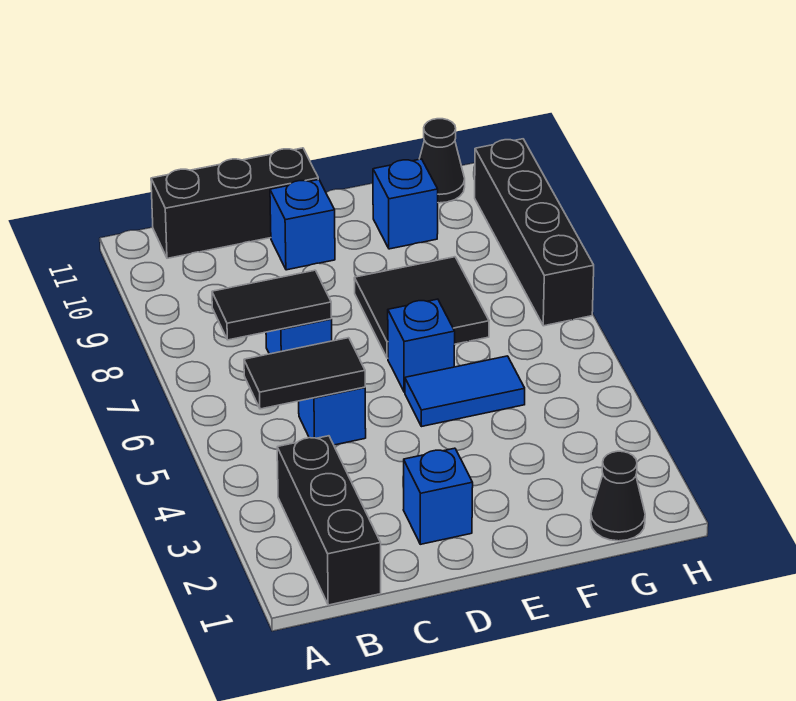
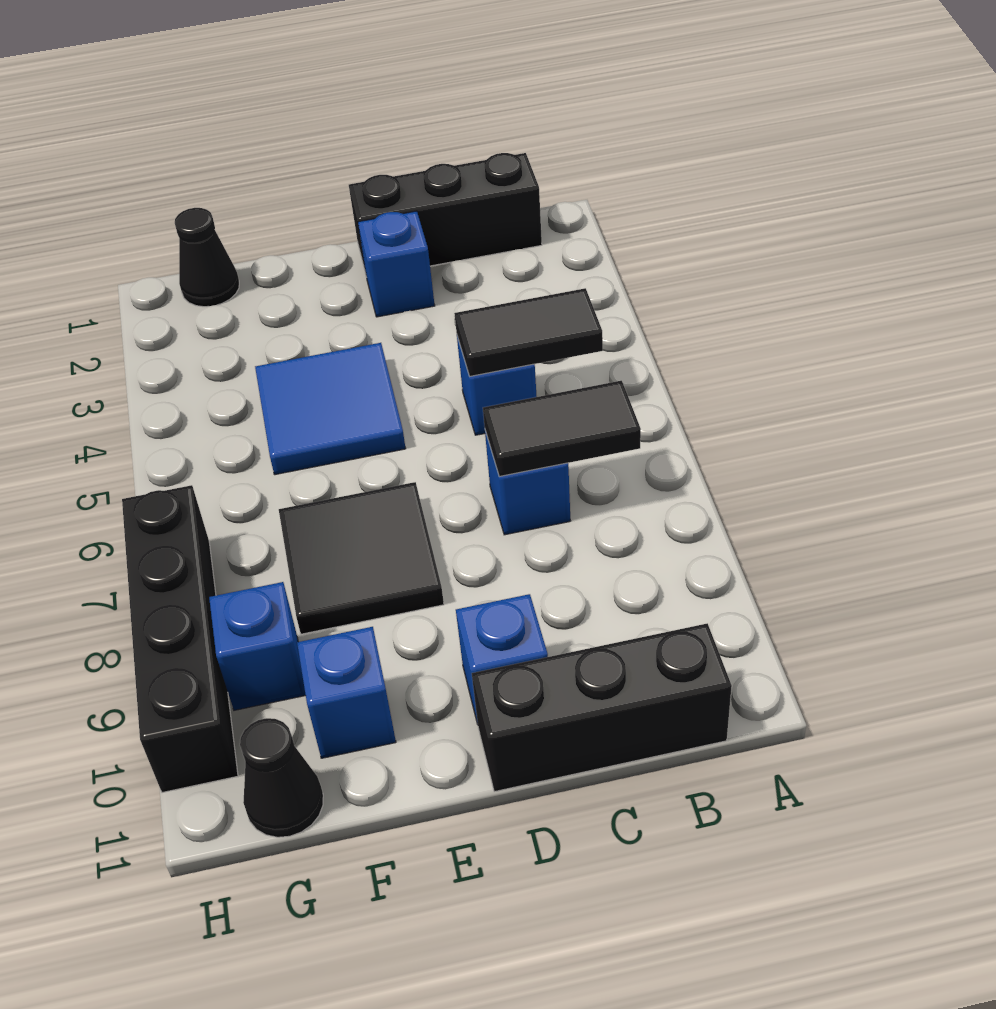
black brick B1:B3 level 1 -> black brick B1:D1 level 1
blue tile E5:F5 level 1 -> blue tile E4:F5 level 1
blue brick E6 level 1 -> blue brick G9 level 1

